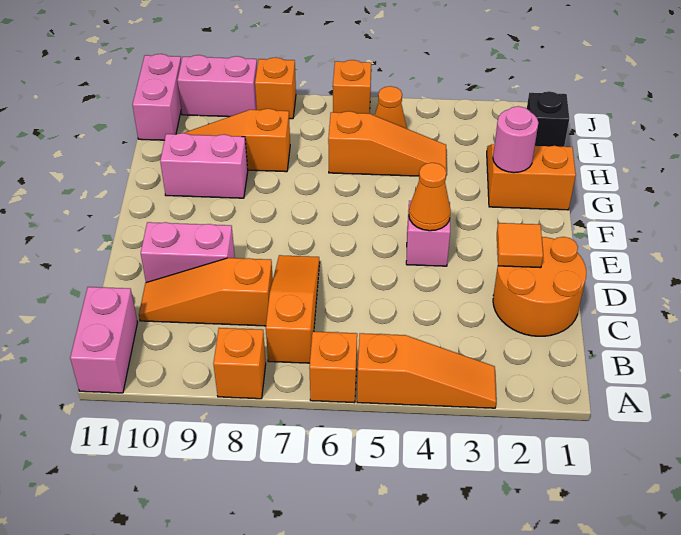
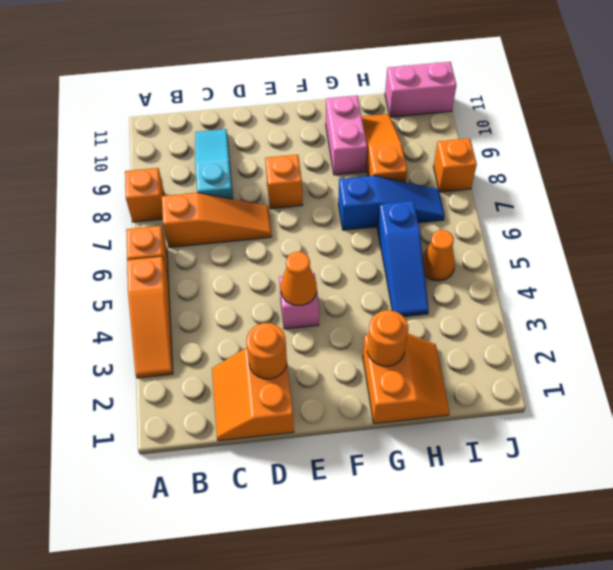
pink brick A11:B11 level 1 -> none
orange round brick C1:D2 level 1 -> orange slope C1:D2 level 1 top D
orange slope C8:C10 level 1 top 8 -> cyan slope C8:C10 level 1 top 8
orange tile D2 level 2 -> orange round brick D2 level 2
pink brick D9:D10 level 1 -> none
pink round brick G2 level 2 -> orange round brick G2 level 2
none -> blue slope G7:I7 level 1 top G
orange slope H4:H6 level 1 top 6 -> blue slope H4:H6 level 1 top 6
black brick I1 level 1 -> none
orange brick J6 level 1 -> orange brick E8 level 1
pink brick J9:J10 level 1 -> none

